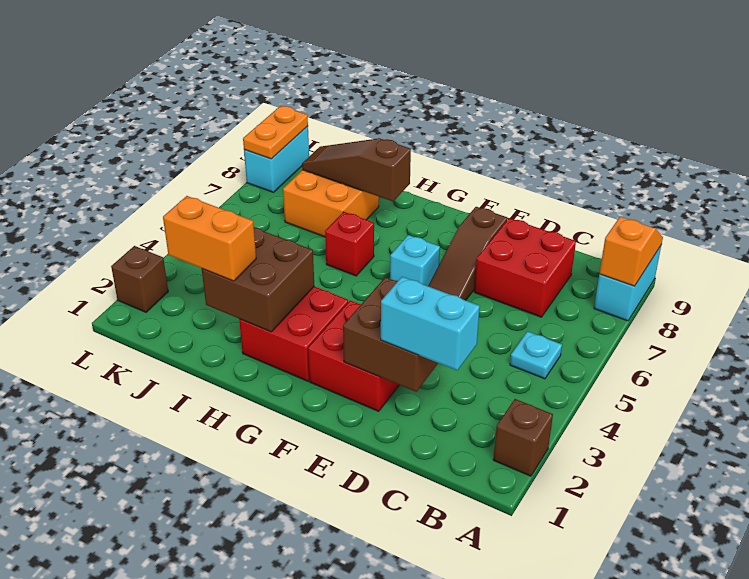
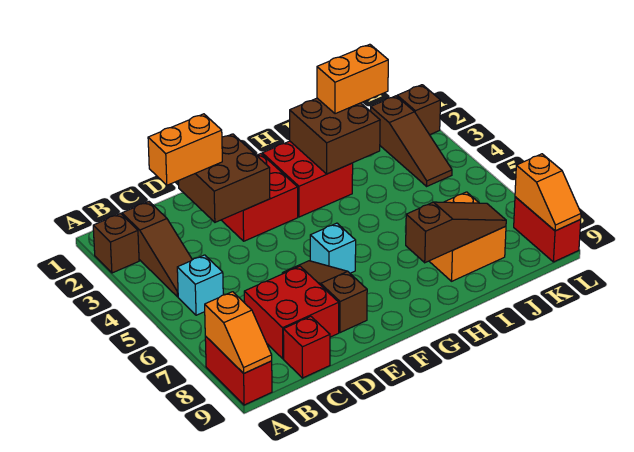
cyan brick A8:A9 level 1 -> red brick A8:A9 level 1
none -> brown slope B2:B4 level 1 top 2
cyan plate B5 level 1 -> cyan brick B5 level 1
cyan brick C2:D2 level 3 -> orange brick C2:D2 level 3
red brick H6 level 1 -> red brick C9 level 1
none -> brown slope K2:K4 level 1 top 2
cyan brick L8:L9 level 1 -> red brick L8:L9 level 1
orange plate L8:L9 level 2 -> orange slope L8:L9 level 2 top 8

